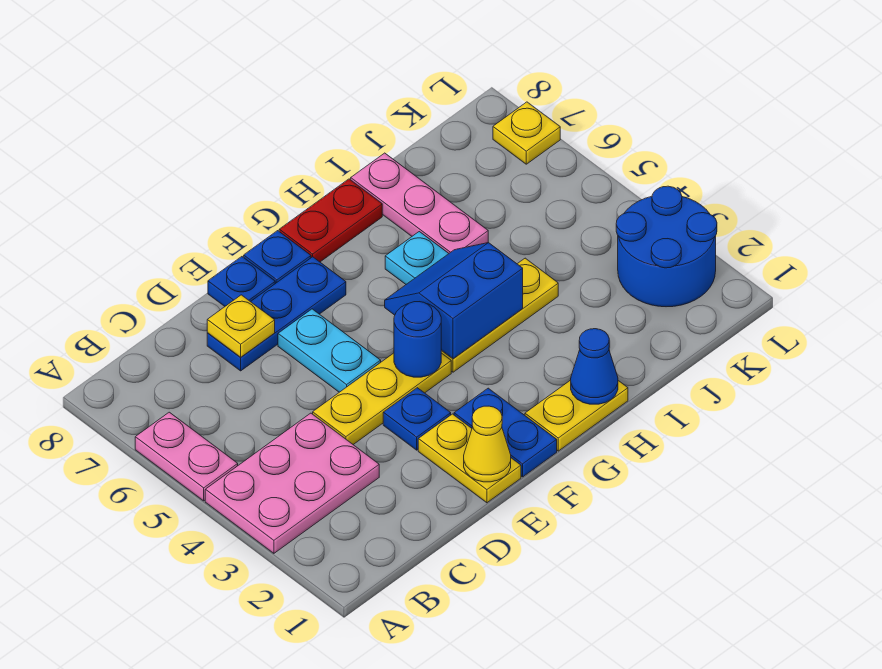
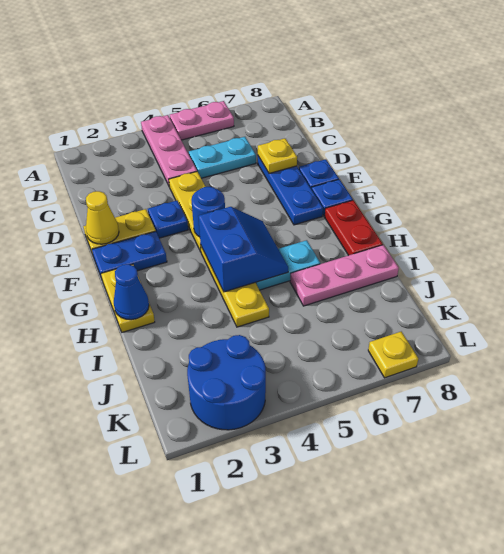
pink plate A3:C4 level 1 -> pink plate A4:C4 level 1
cyan plate E5:E6 level 1 -> cyan plate C5:C6 level 1

